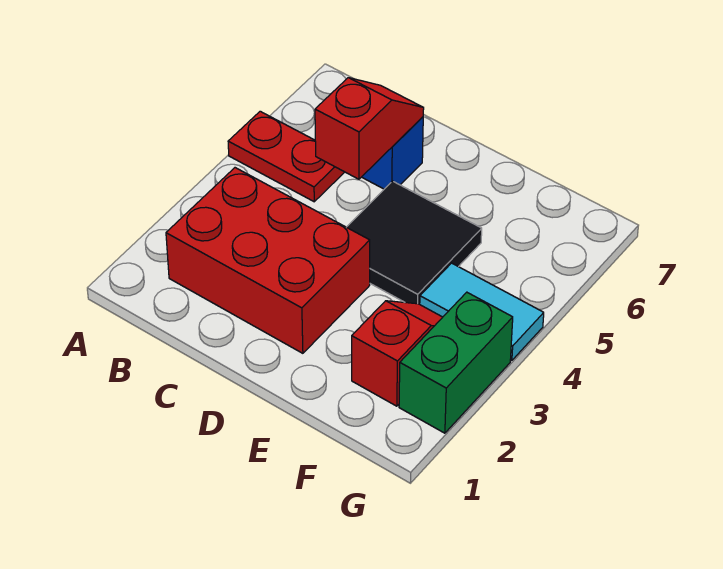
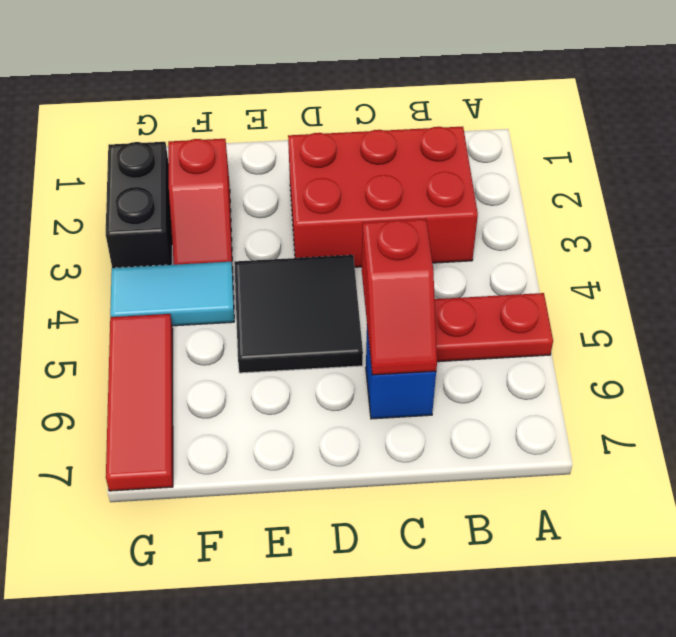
green brick G2:G3 level 1 -> black brick G2:G3 level 1
none -> red tile G5:G7 level 1

